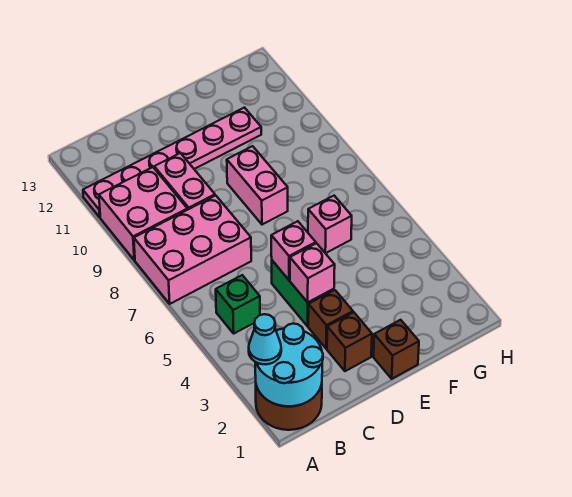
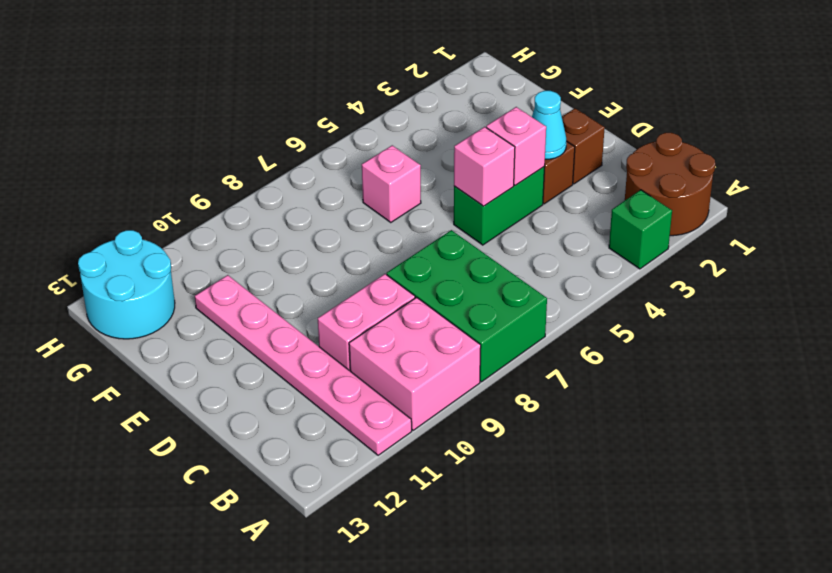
cyan round brick A1:B2 level 2 -> cyan round brick G12:H13 level 1
cyan cone A2 level 3 -> cyan cone D3 level 2
pink brick A7:C8 level 1 -> green brick A7:C8 level 1
green brick B5 level 1 -> green brick A3 level 1
brown brick E1 level 1 -> none
pink brick E8:E9 level 1 -> none

